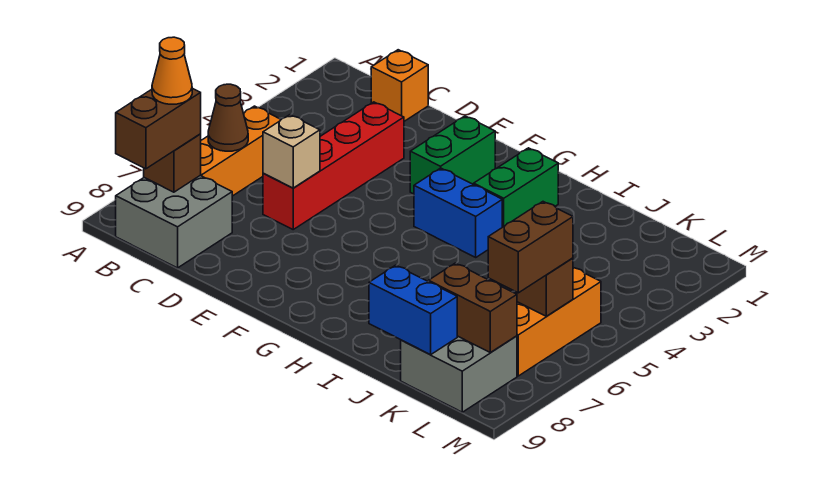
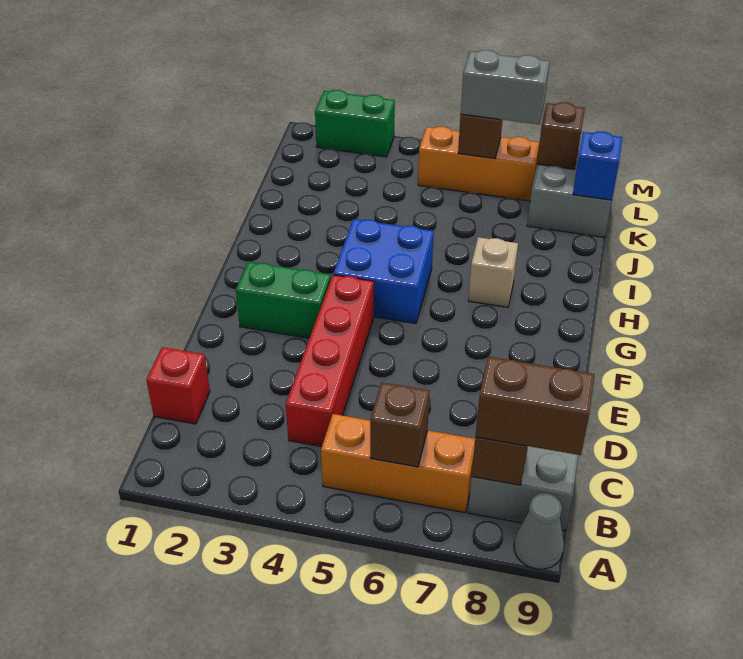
none -> grey cone A9 level 1
brown cone B6 level 2 -> brown brick B6 level 2
orange cone B8 level 4 -> none
orange brick C1 level 1 -> red brick C1 level 1
red brick D3:D6 level 1 -> red brick C4:F4 level 1
tan brick D6 level 2 -> tan brick H7 level 1
blue brick G4:H4 level 1 -> blue brick G4:H5 level 1
green brick H2:H3 level 1 -> green brick M2:M3 level 1
blue brick J9:K9 level 2 -> blue brick K9 level 2
brown brick K8:L8 level 2 -> brown brick L8 level 2
brown brick L6:L7 level 3 -> grey brick L6:L7 level 3

